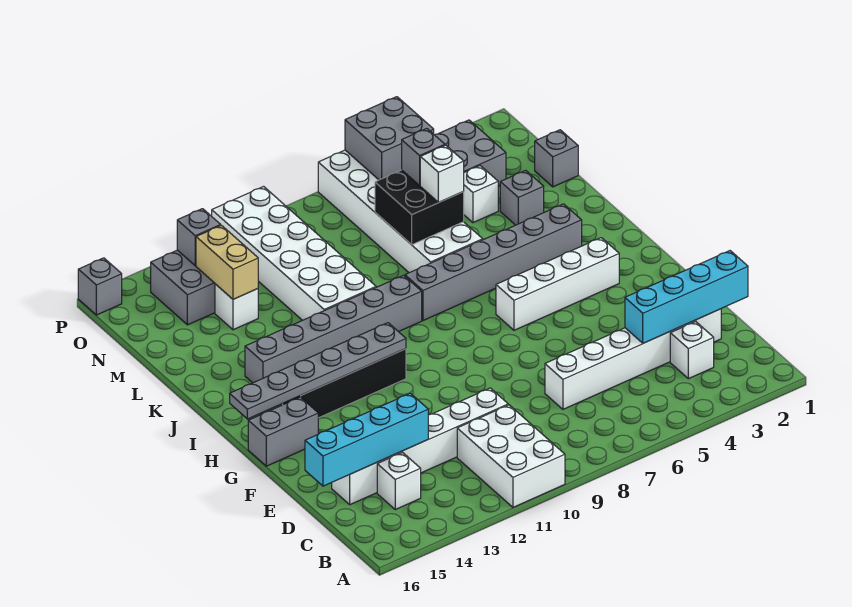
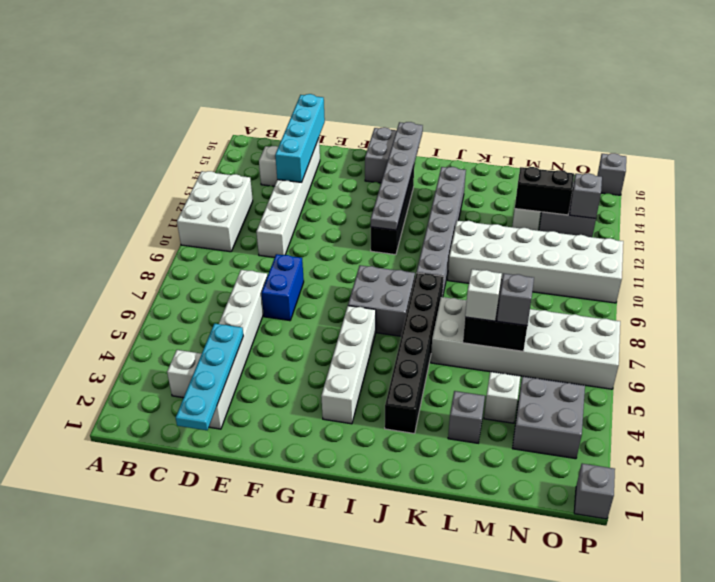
white brick A10:C11 level 1 -> white brick A10:B12 level 1
cyan brick D1:D4 level 2 -> cyan plate D1:D4 level 2
none -> blue brick E7:E8 level 1
grey brick J3:J8 level 1 -> black brick J3:J8 level 1
grey brick M1 level 1 -> grey brick P1 level 1
tan brick M13:N13 level 2 -> black brick M13:N13 level 2
grey brick O5:P6 level 2 -> grey brick H7:I8 level 1

